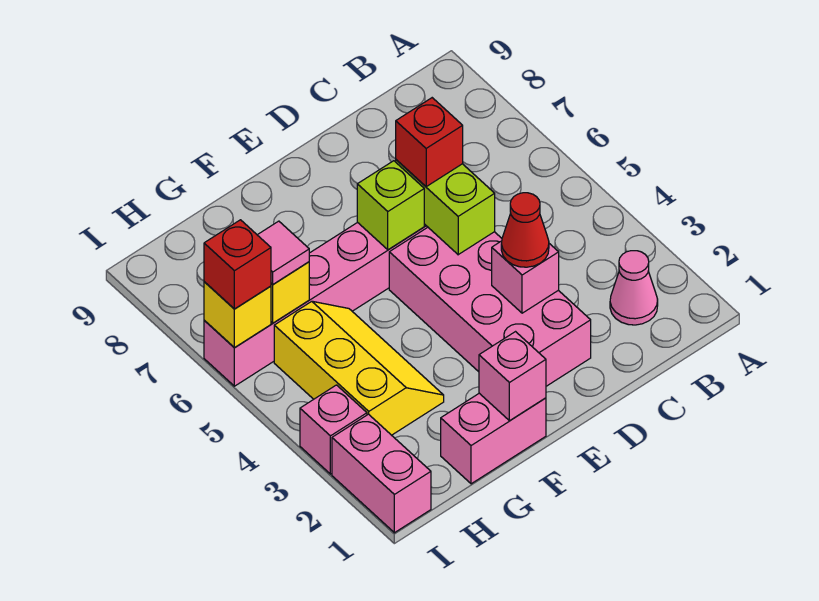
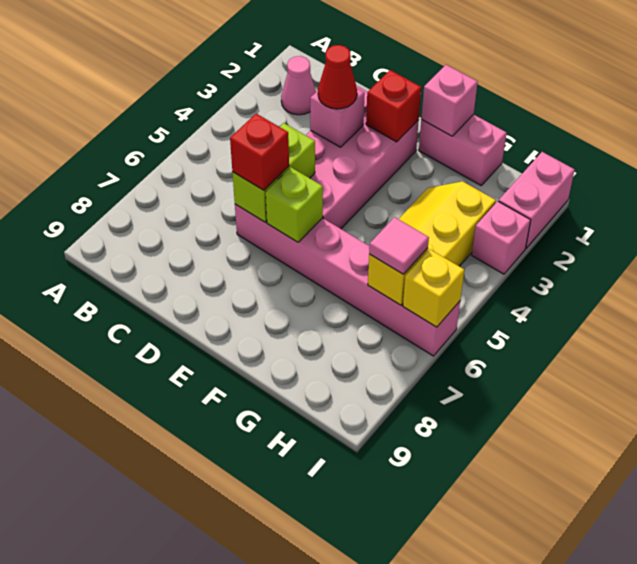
red brick I6 level 3 -> red brick E2 level 2

